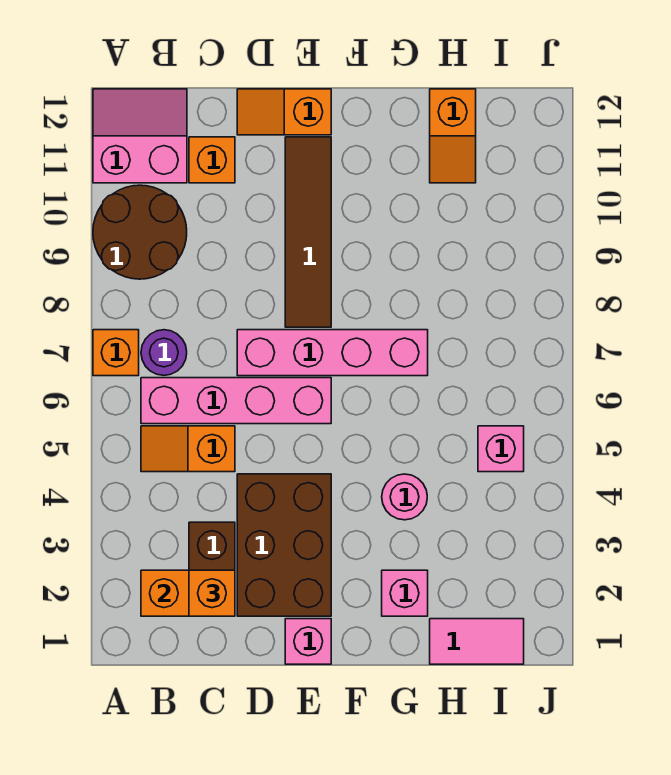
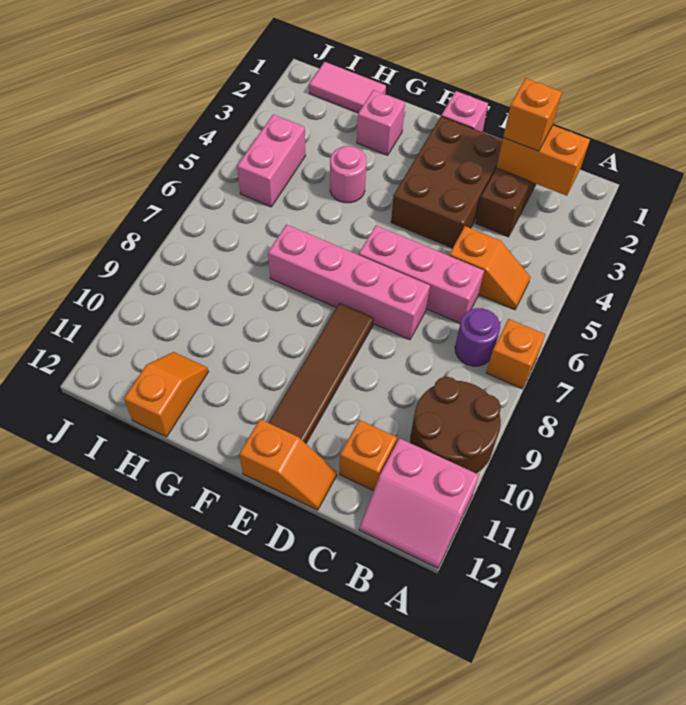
pink brick B6:E6 level 1 -> pink brick C6:E6 level 1
pink brick I5 level 1 -> pink brick I4:I5 level 1

